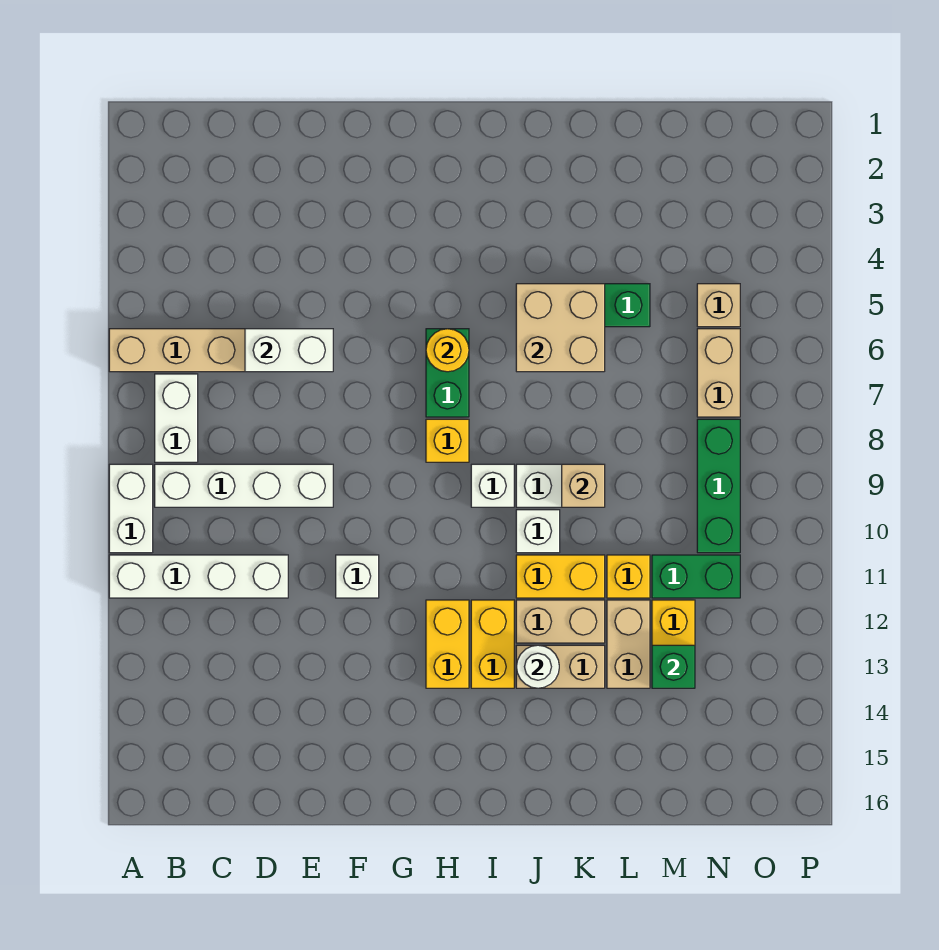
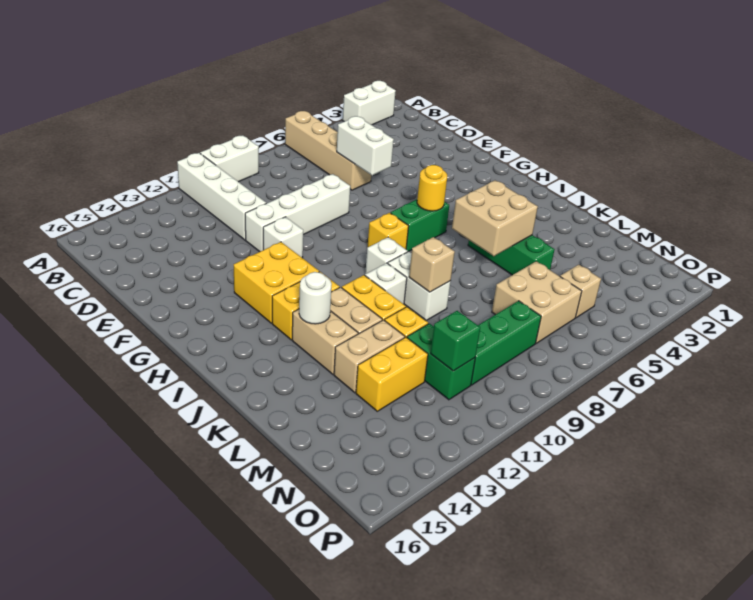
white brick B7:B8 level 1 -> white brick A2:A3 level 1
white brick B9:E9 level 1 -> white brick E8:E11 level 1
yellow brick H12:H13 level 1 -> yellow brick G12:H13 level 1
green brick M13 level 2 -> green brick N11 level 2
tan brick N6:N7 level 1 -> tan brick M6:N7 level 1

